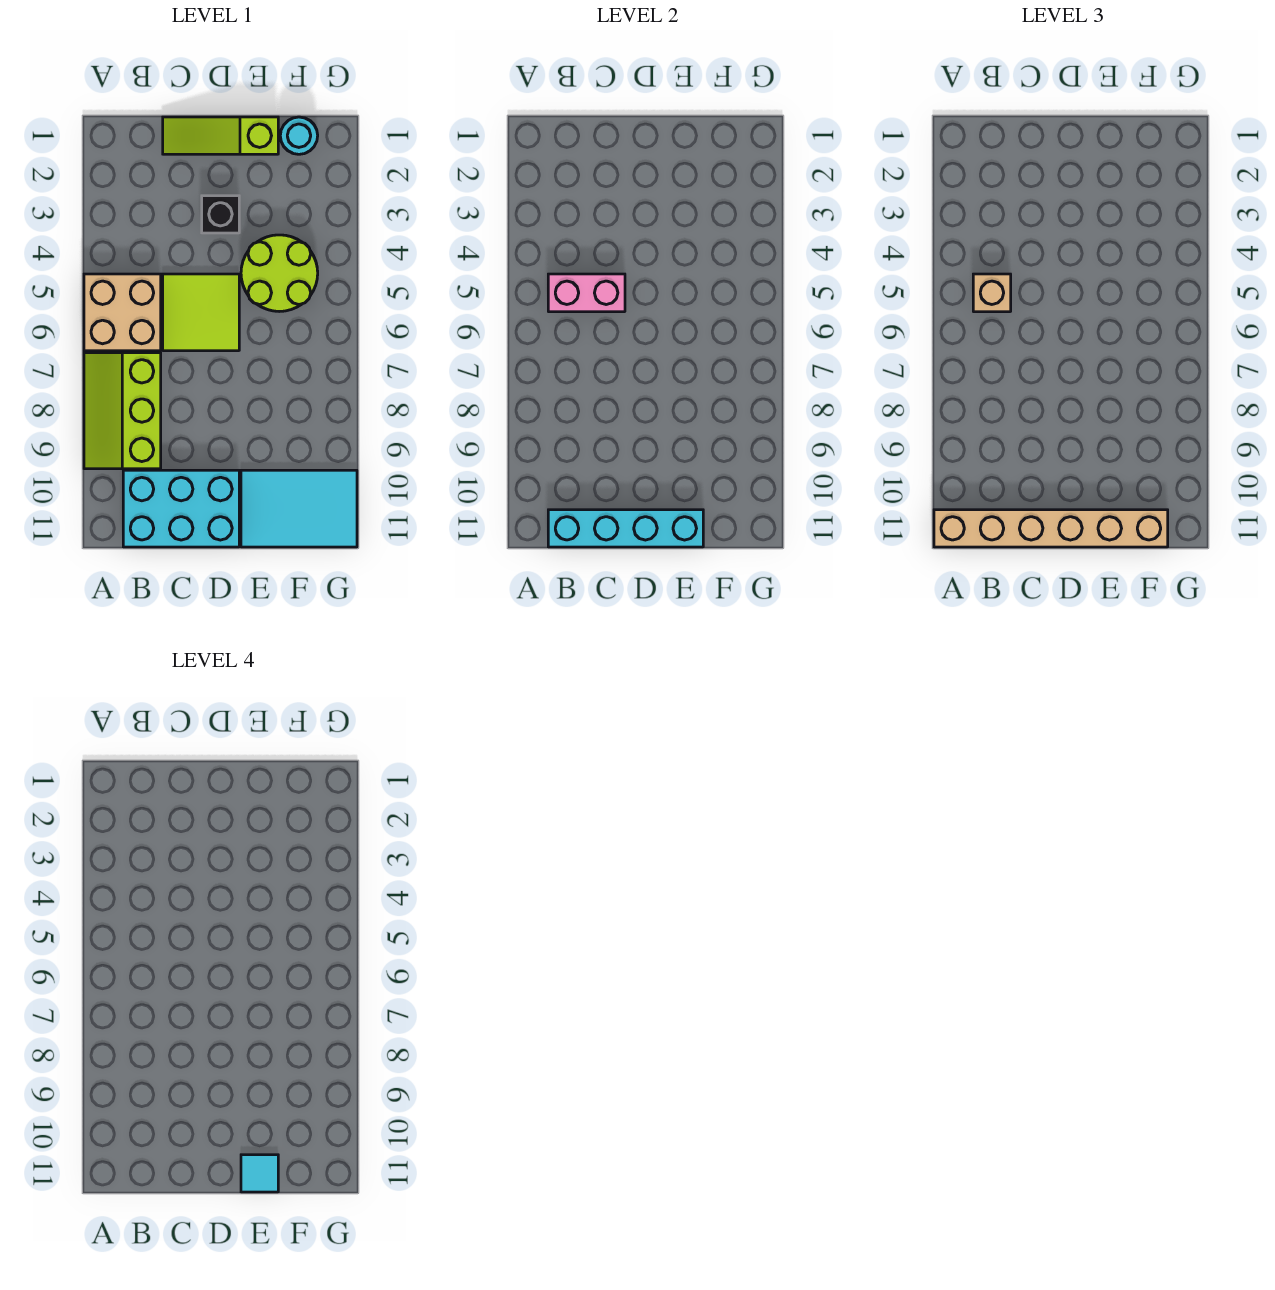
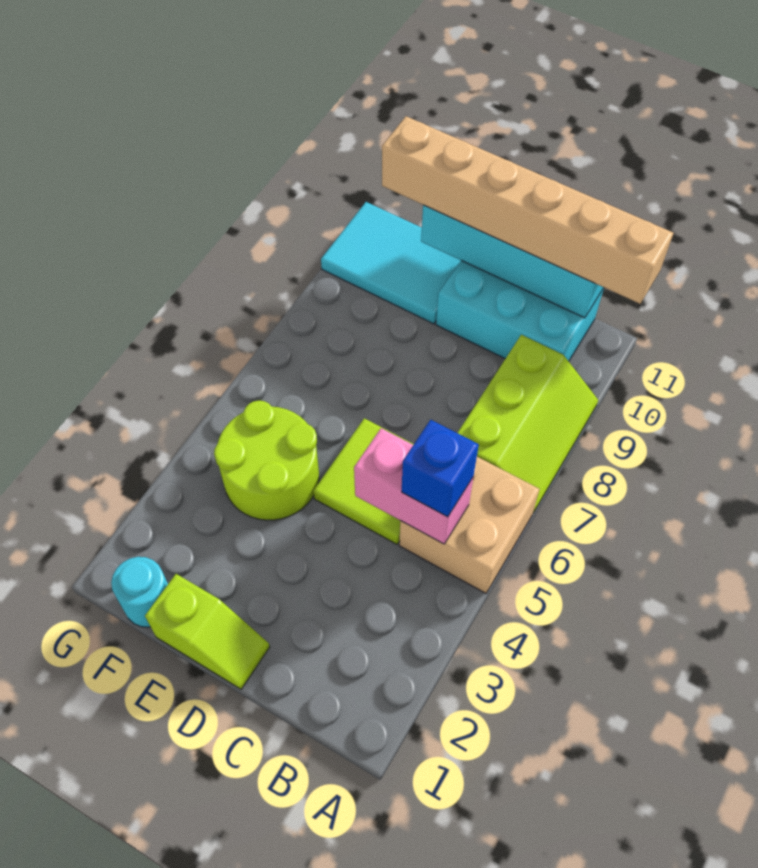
tan brick B5 level 3 -> blue brick B5 level 3
lime slope C1:E1 level 1 top E -> lime slope D1:E1 level 1 top E
black brick D3 level 1 -> none
cyan tile E11 level 4 -> none

